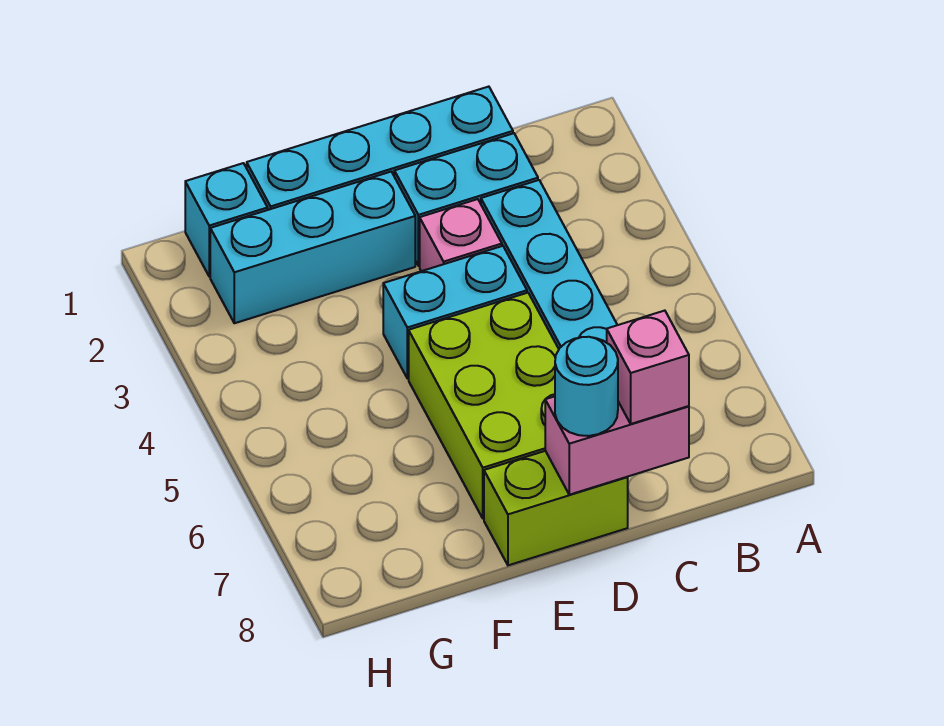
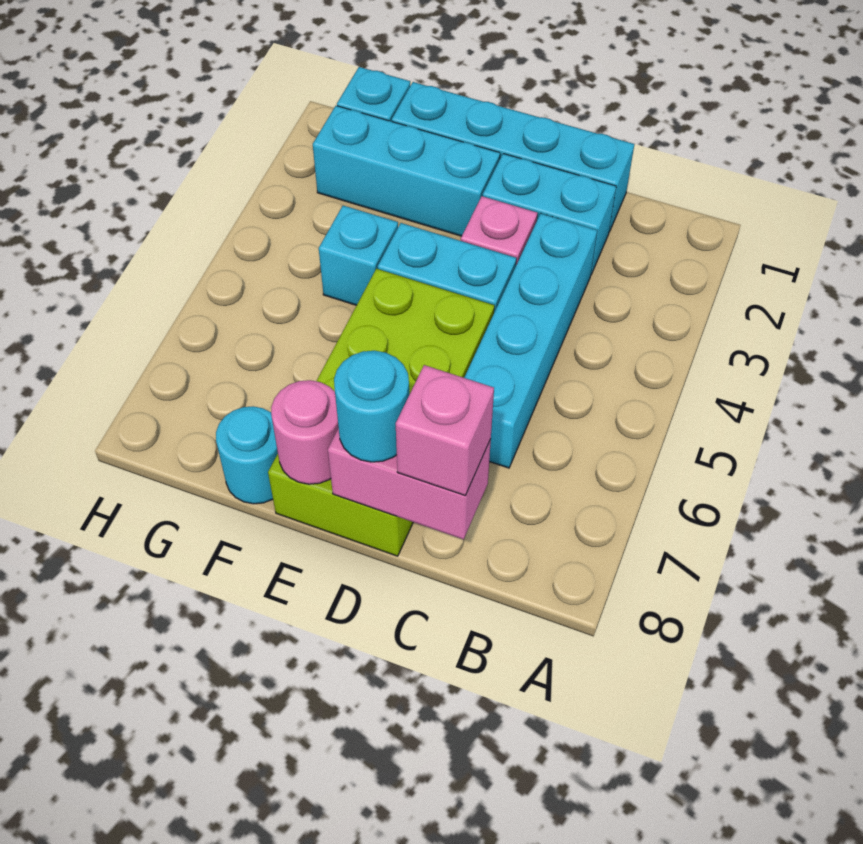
none -> pink round brick E8 level 2
none -> cyan brick F4 level 1
none -> cyan round brick F8 level 1

